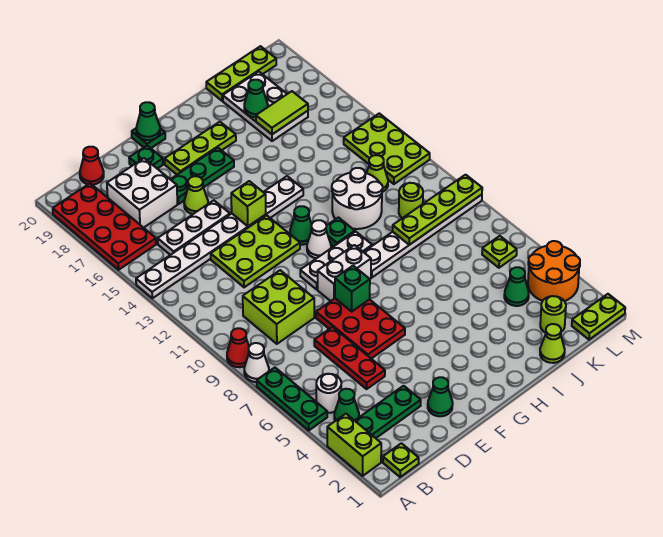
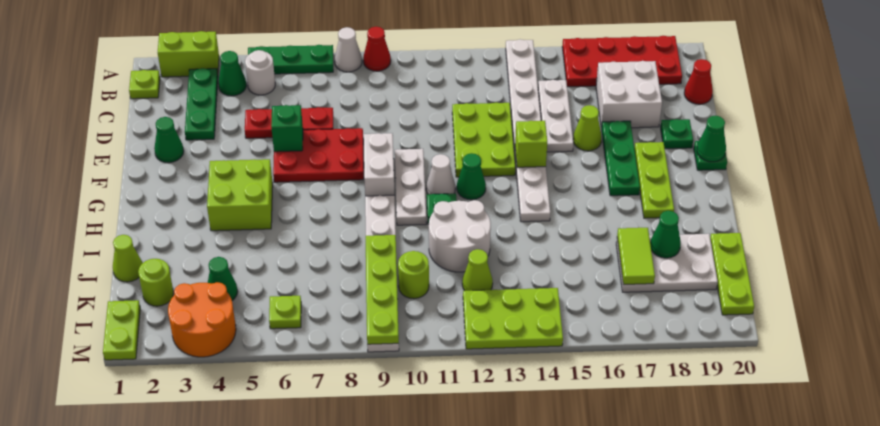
lime brick C9:D10 level 1 -> lime brick G4:H5 level 1
green brick F8 level 2 -> green brick E6 level 2

